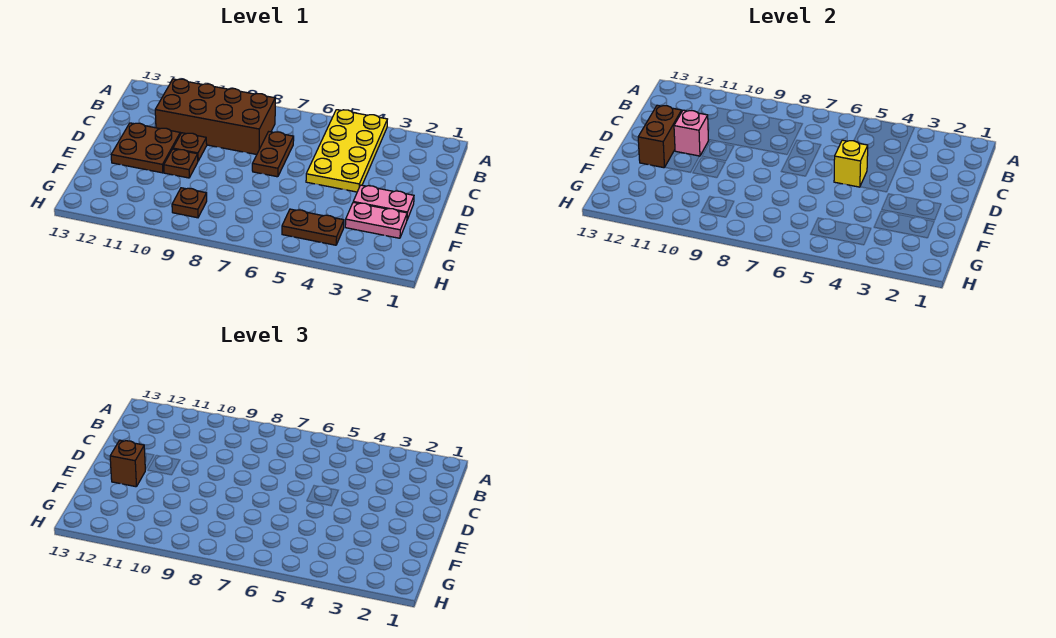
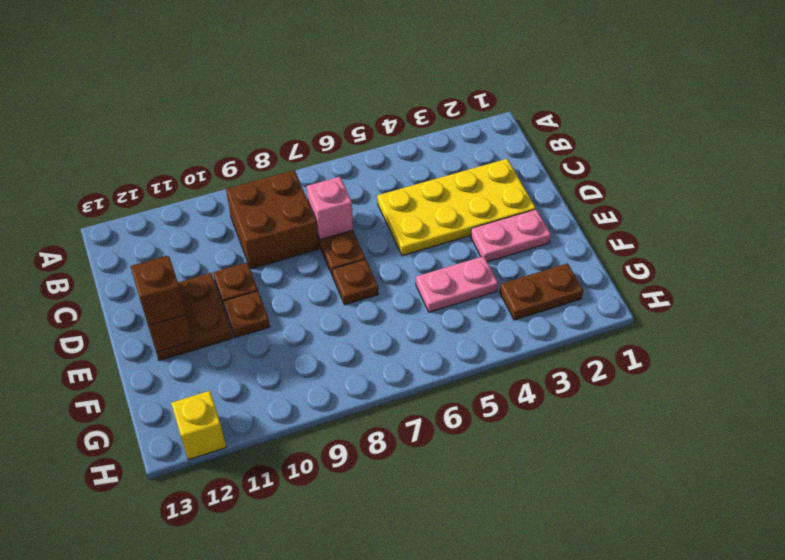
yellow plate A4:D5 level 1 -> yellow plate C2:D5 level 1
brown brick B8:C11 level 1 -> brown brick B8:C9 level 1
yellow brick D5 level 2 -> yellow brick H12 level 1
pink brick D11 level 2 -> pink brick C7 level 2
pink plate F2:F3 level 1 -> pink plate F4:F5 level 1
brown plate G4:G5 level 1 -> brown plate G2:G3 level 1
brown plate G9 level 1 -> brown plate E7 level 1

